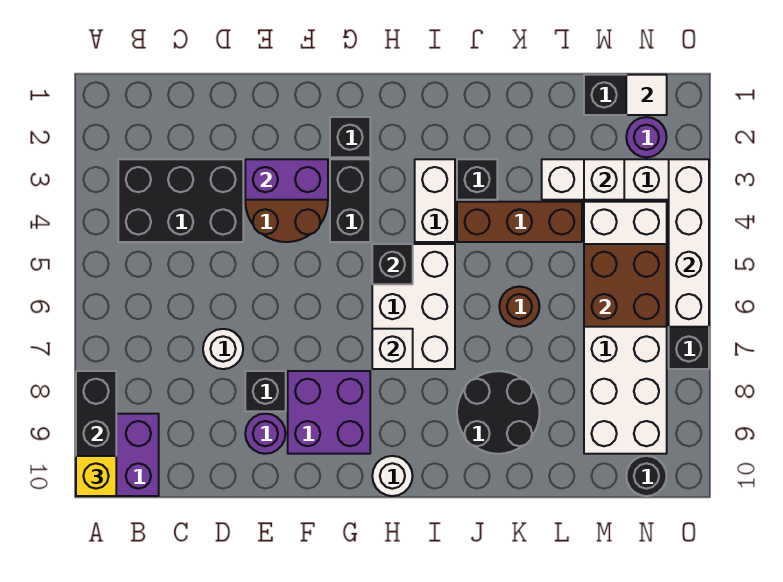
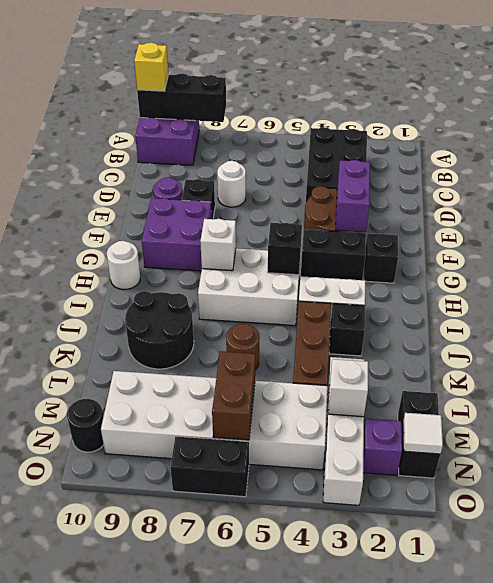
brown brick M5:N6 level 2 -> brown brick M6:N6 level 2
purple round brick N2 level 1 -> purple brick N2 level 1
white brick O3:O6 level 2 -> none

